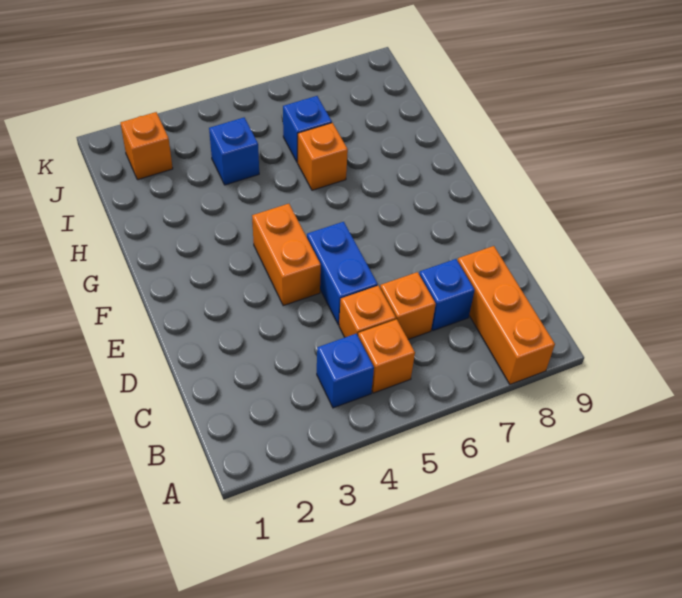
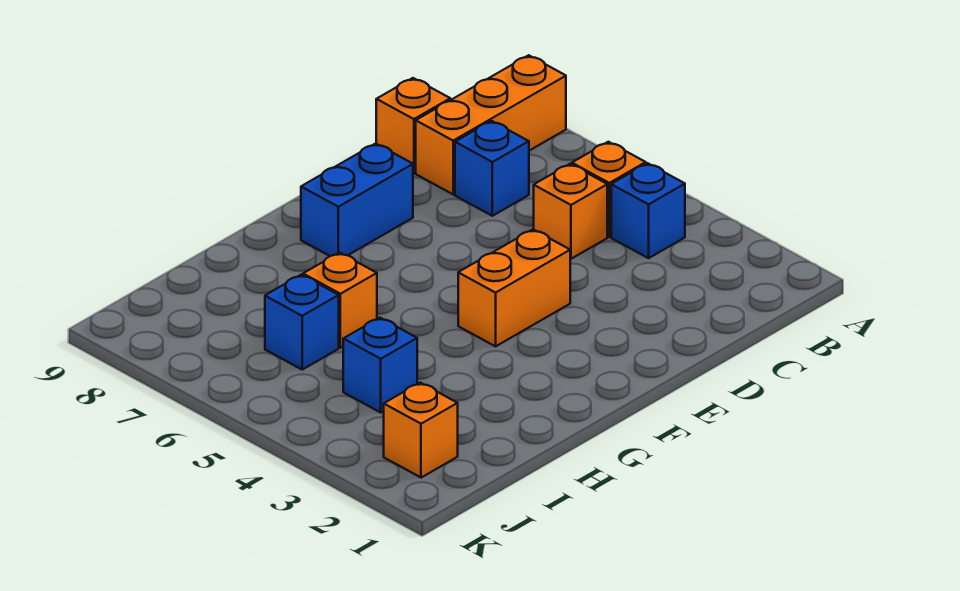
orange brick C6 level 1 -> orange brick C9 level 1
blue brick D5:E5 level 1 -> blue brick E8:F8 level 1

